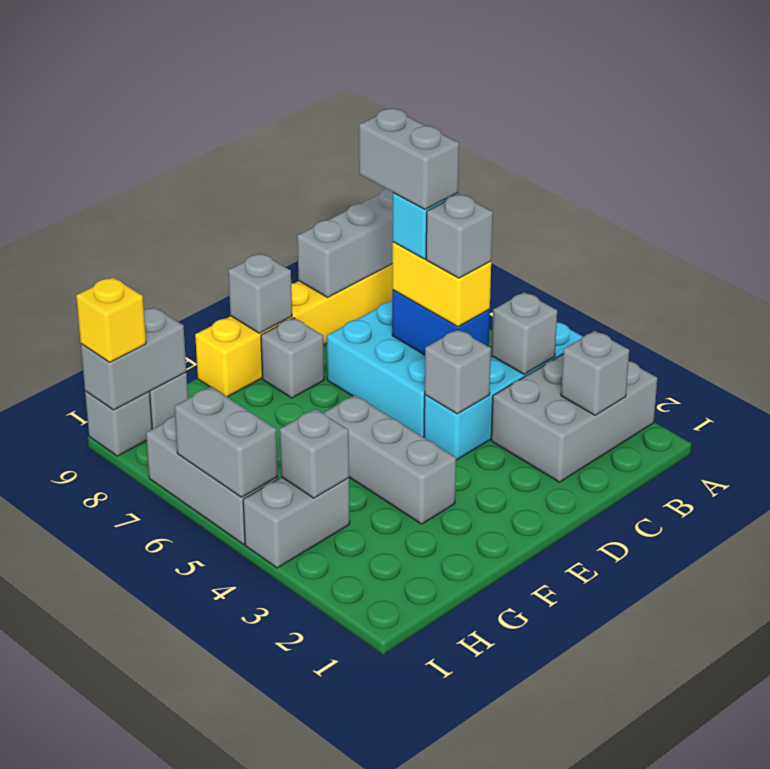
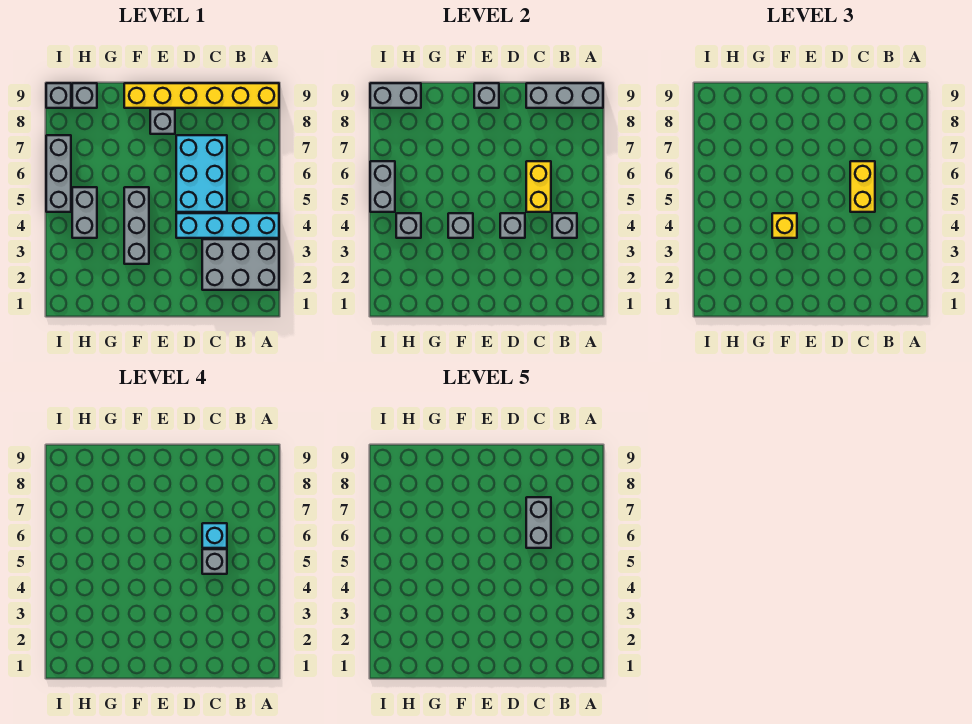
grey brick B2 level 2 -> grey brick F4 level 2
blue brick C5:C6 level 2 -> yellow brick C5:C6 level 2
grey brick H4:I4 level 1 -> grey brick H4:H5 level 1
yellow brick I9 level 3 -> yellow brick F4 level 3

